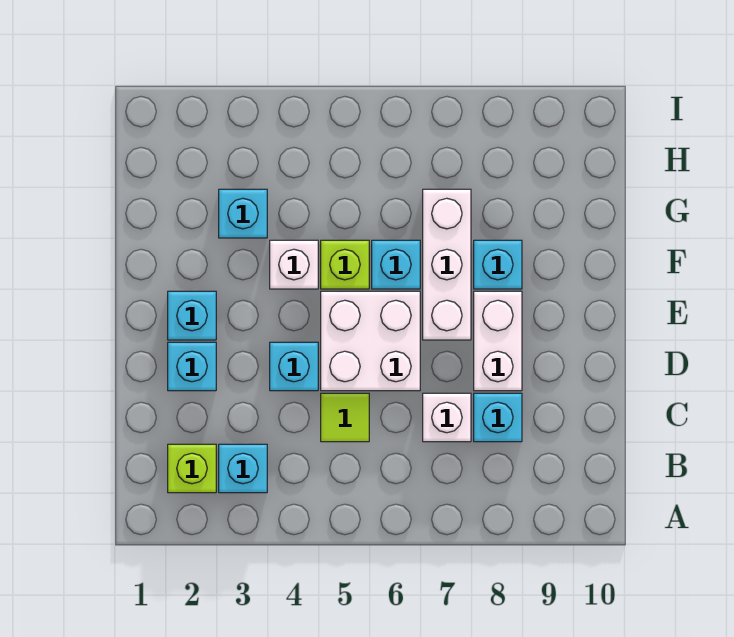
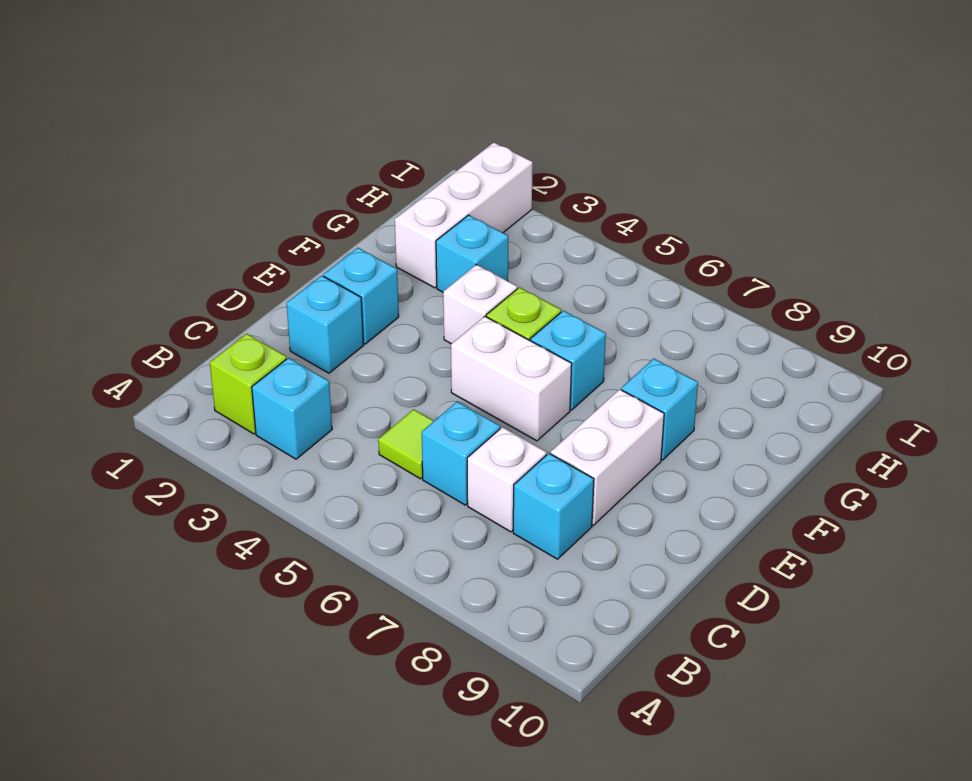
cyan brick D4 level 1 -> cyan brick C6 level 1
white brick D5:E6 level 1 -> white brick E5:E6 level 1
white brick E7:G7 level 1 -> white brick G2:I2 level 1

